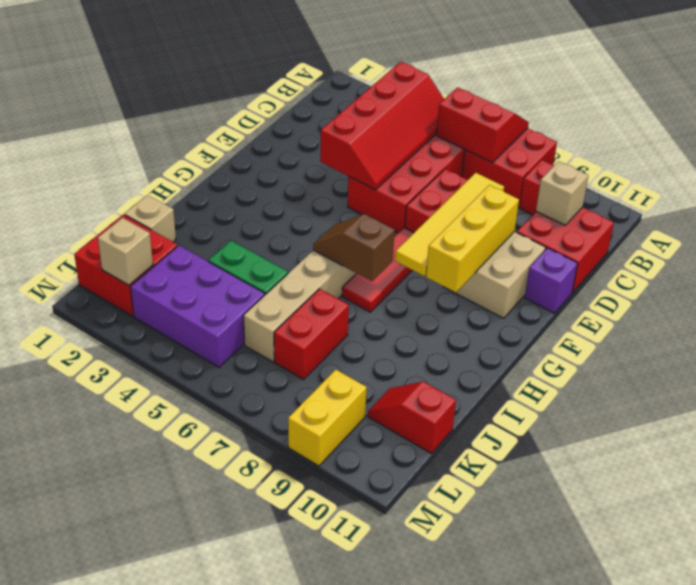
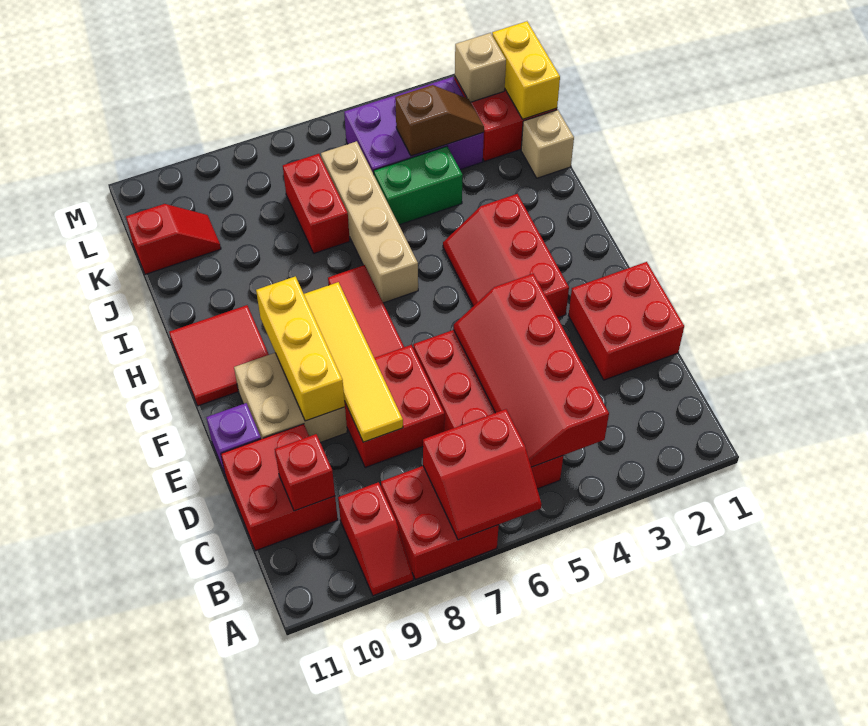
tan brick C10 level 2 -> red brick C10 level 2
none -> red brick D1:E2 level 1
none -> red slope F3:H4 level 1 top 3
none -> red tile G10:H11 level 1
brown slope H6:H7 level 2 top 7 -> brown slope K3:K4 level 2 top 4
yellow brick L9:M9 level 1 -> yellow brick K1:L1 level 2

